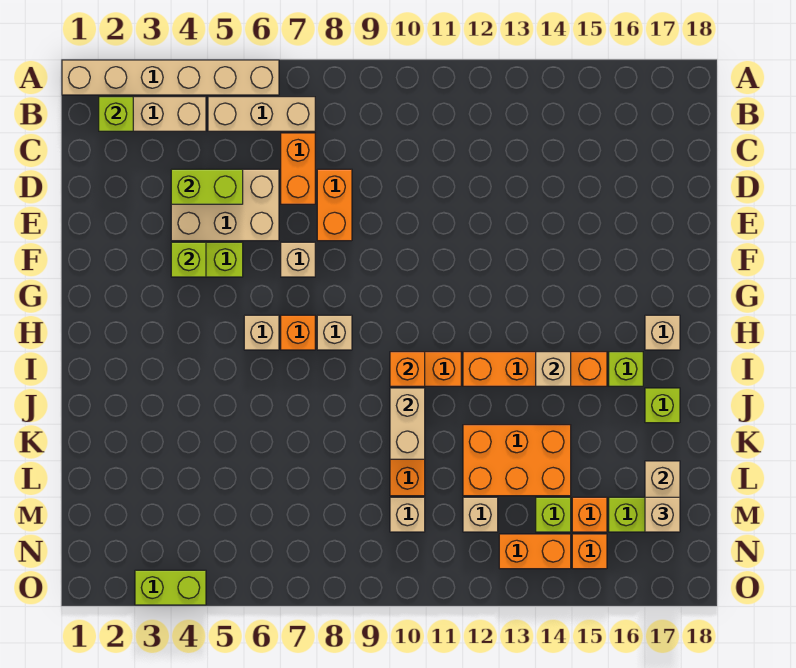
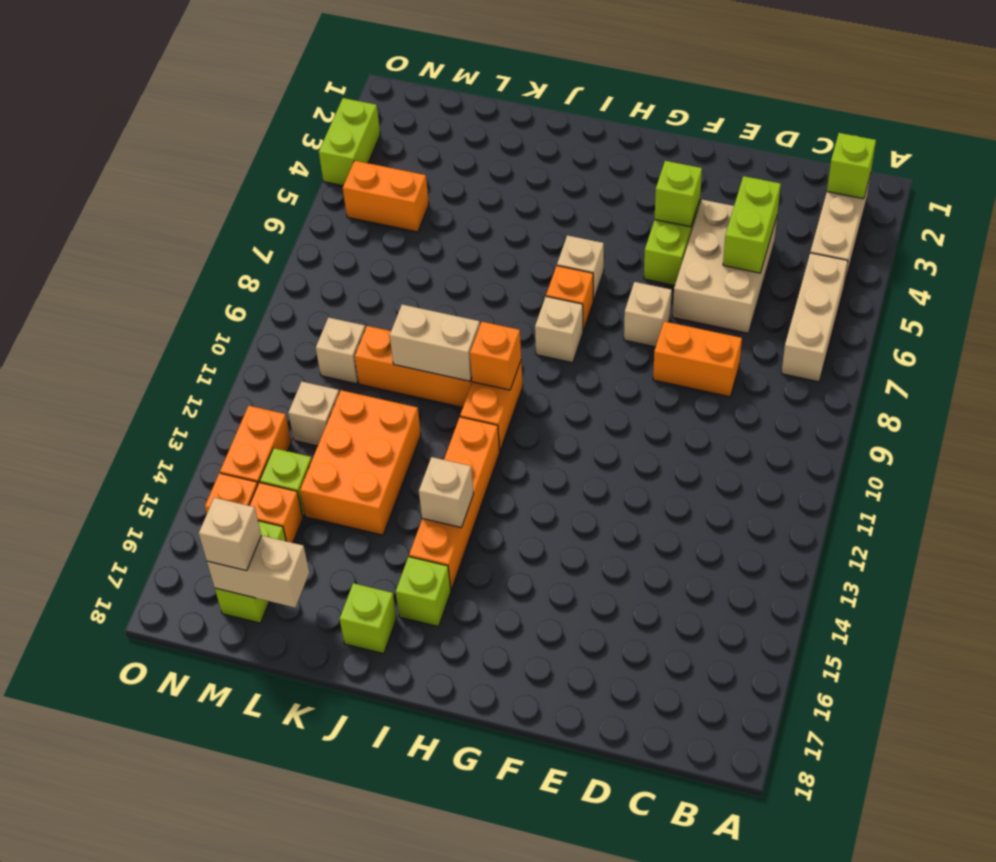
tan brick A1:A6 level 1 -> none
orange brick C7:D7 level 1 -> orange brick M5:N5 level 1
tan brick H17 level 1 -> none

